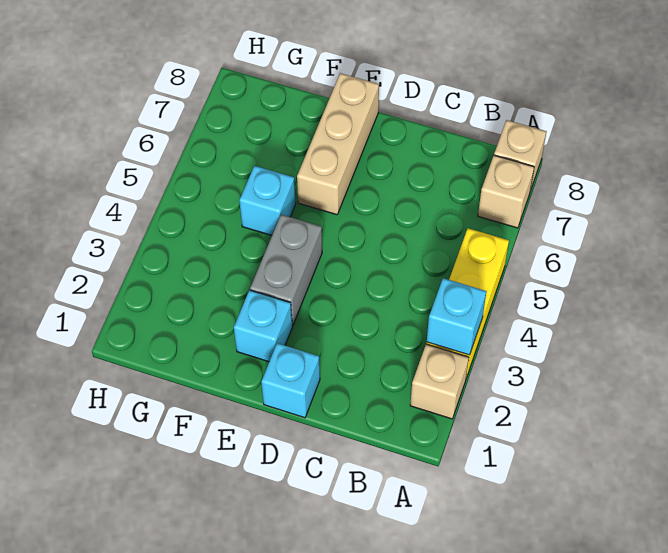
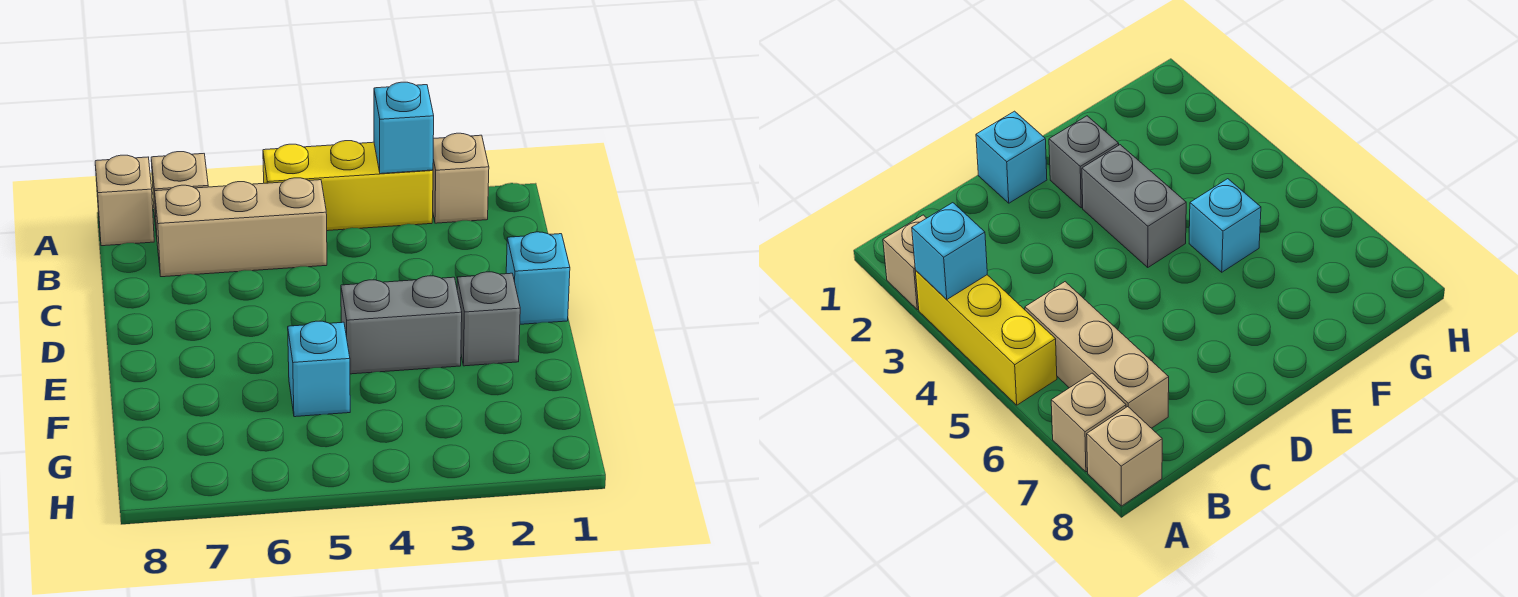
cyan brick E2 level 1 -> grey brick E2 level 1
tan brick E6:E8 level 1 -> tan brick B5:B7 level 1

